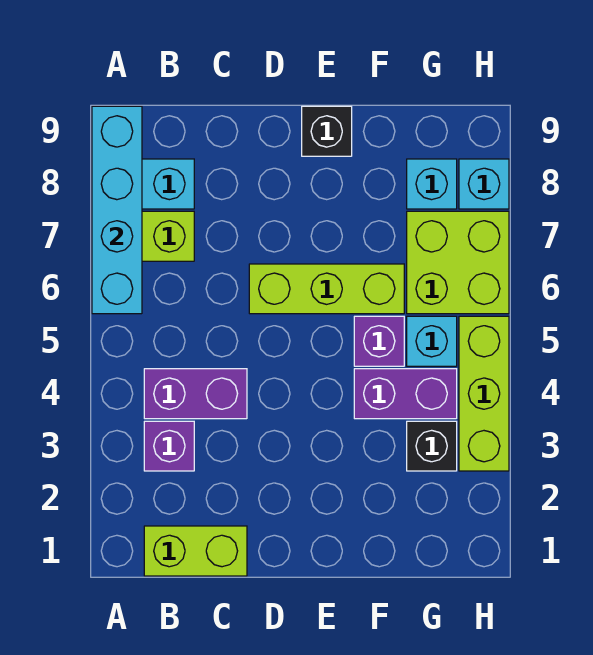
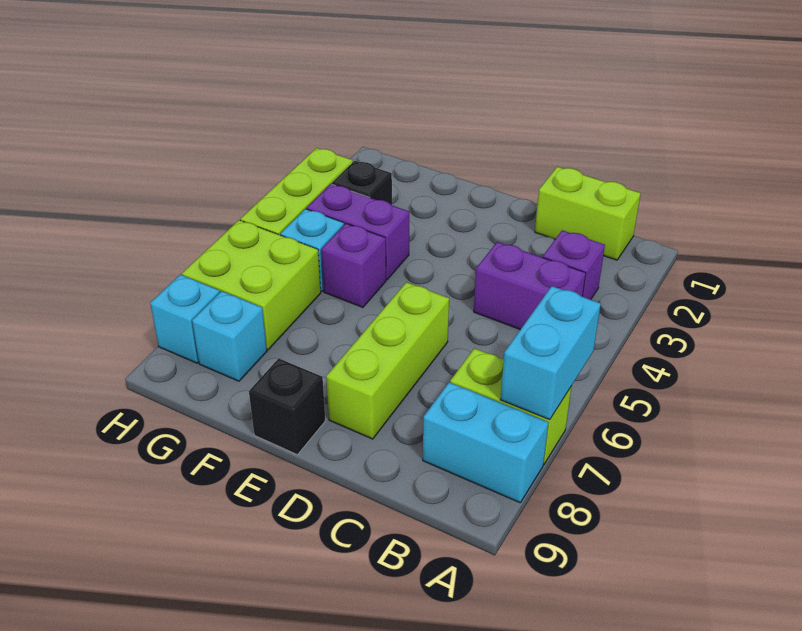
cyan brick A6:A9 level 2 -> cyan brick A6:A7 level 2
lime brick D6:F6 level 1 -> lime brick D6:D8 level 1

